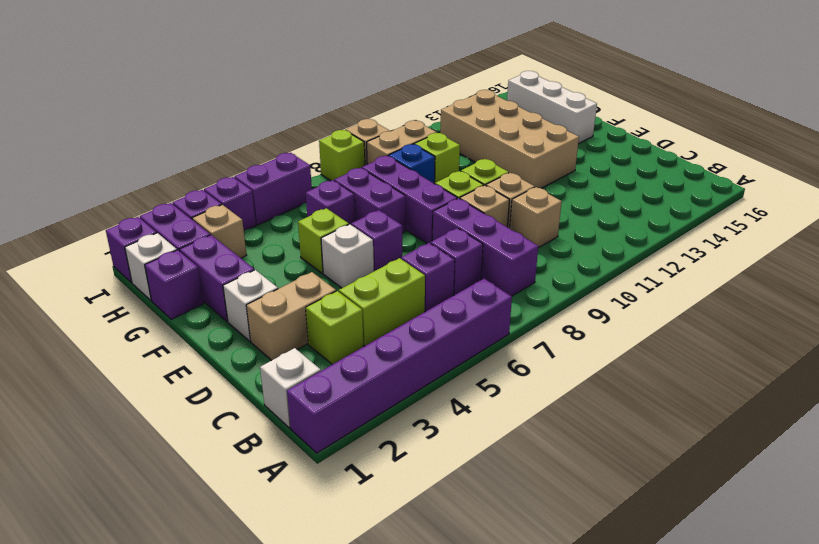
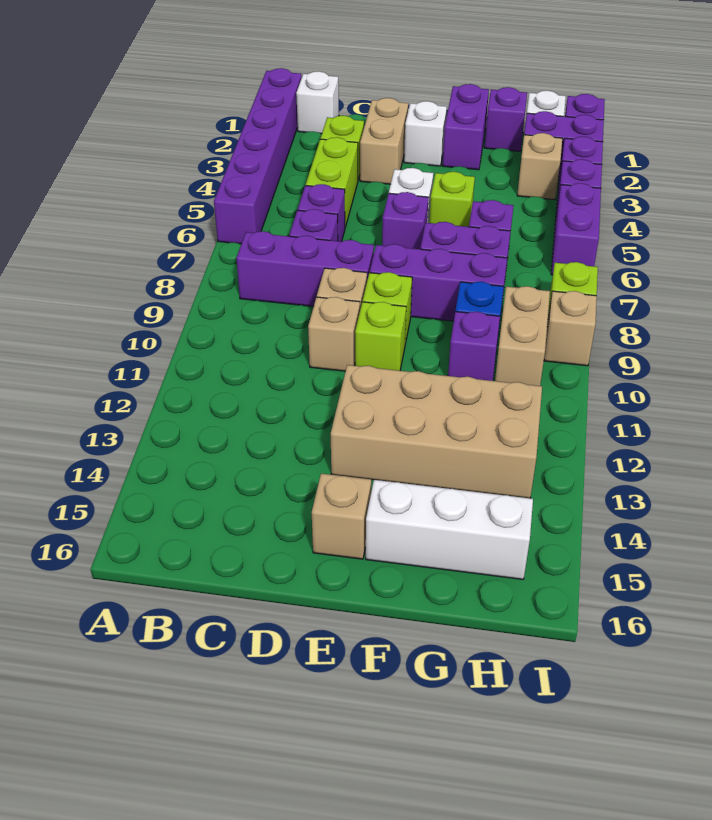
tan brick C10 level 1 -> tan brick E15 level 1
purple brick F2:G2 level 1 -> purple brick F1:F2 level 1
lime brick G10 level 1 -> purple brick G10 level 1

